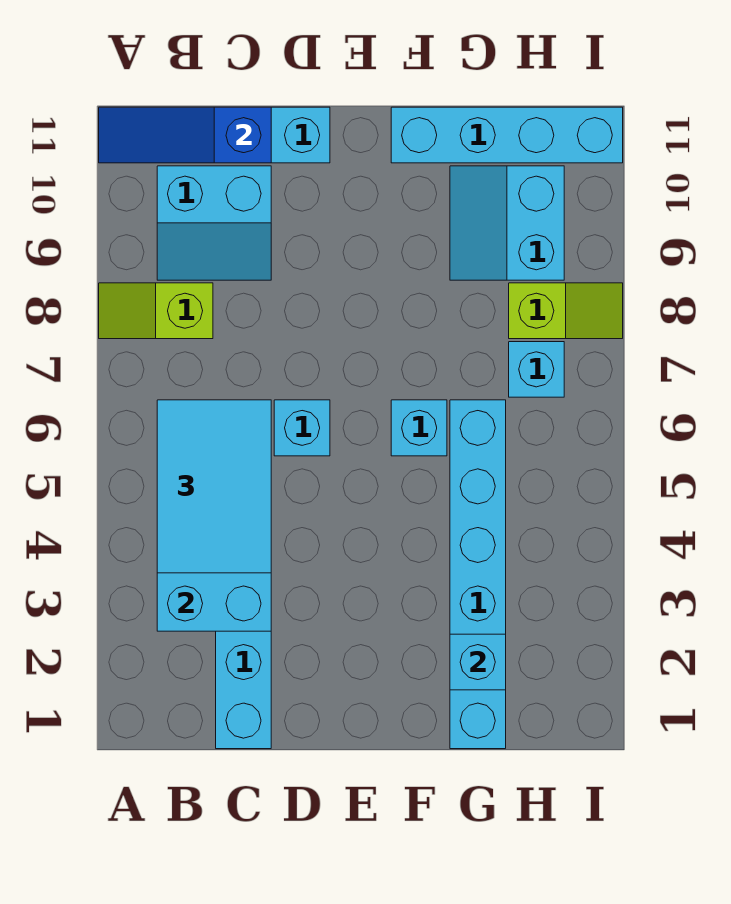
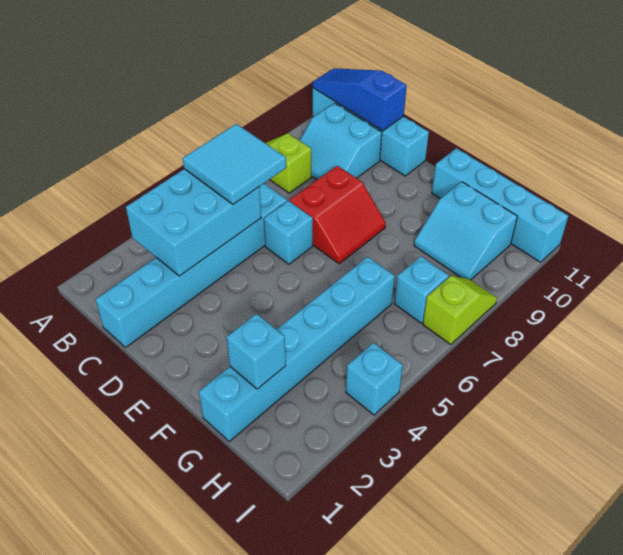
cyan tile B4:C6 level 3 -> cyan tile B5:C6 level 3
none -> red slope D7:E8 level 1 top D
cyan brick F6 level 1 -> cyan brick I4 level 1
cyan slope G9:H10 level 1 top H -> cyan slope G9:H10 level 1 top 10
lime slope H8:I8 level 1 top H -> lime slope I7:I8 level 1 top 7

